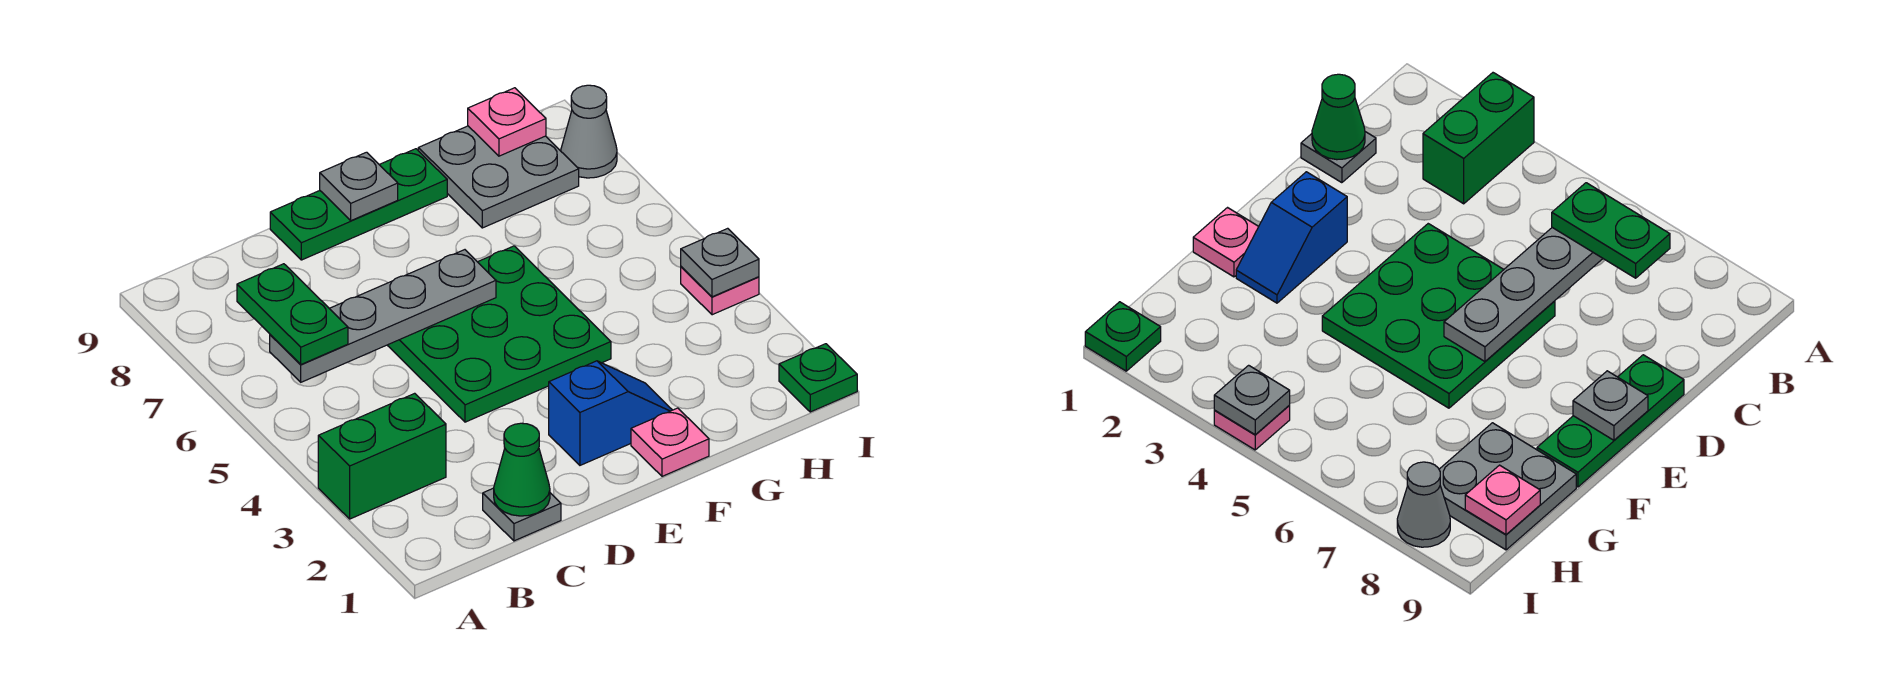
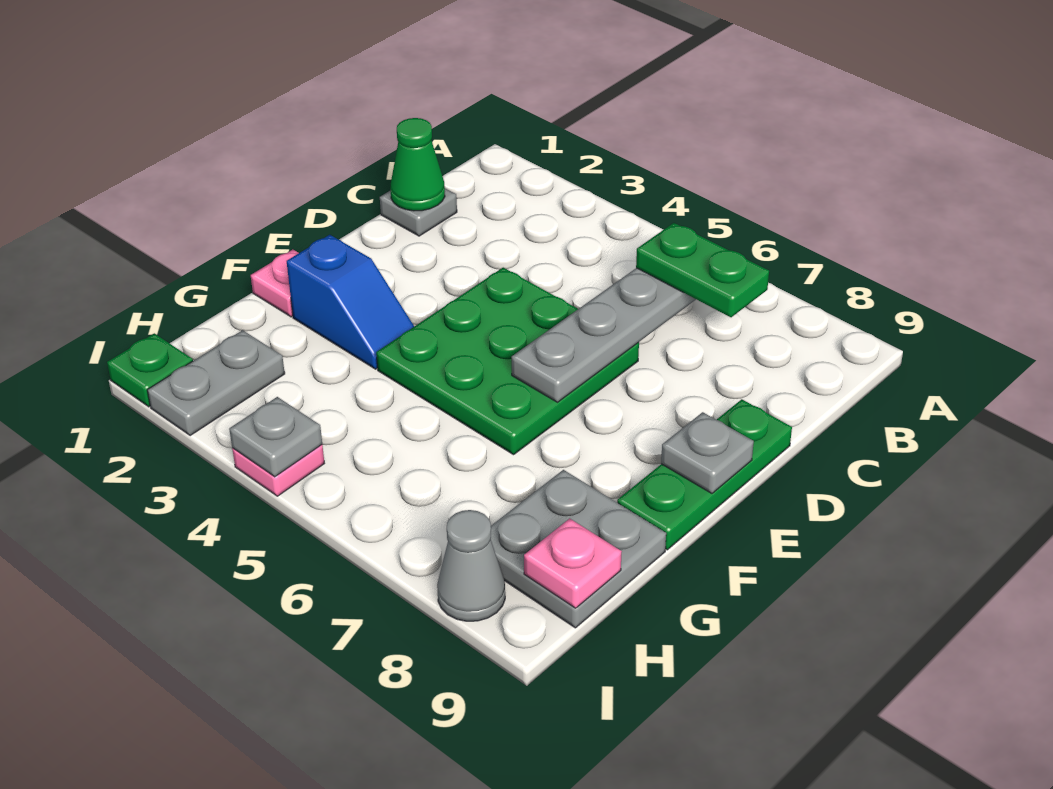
green brick A3:B3 level 1 -> none
blue slope E2:F2 level 1 top E -> blue slope F2:F3 level 1 top 2
none -> grey plate H2:I2 level 1

